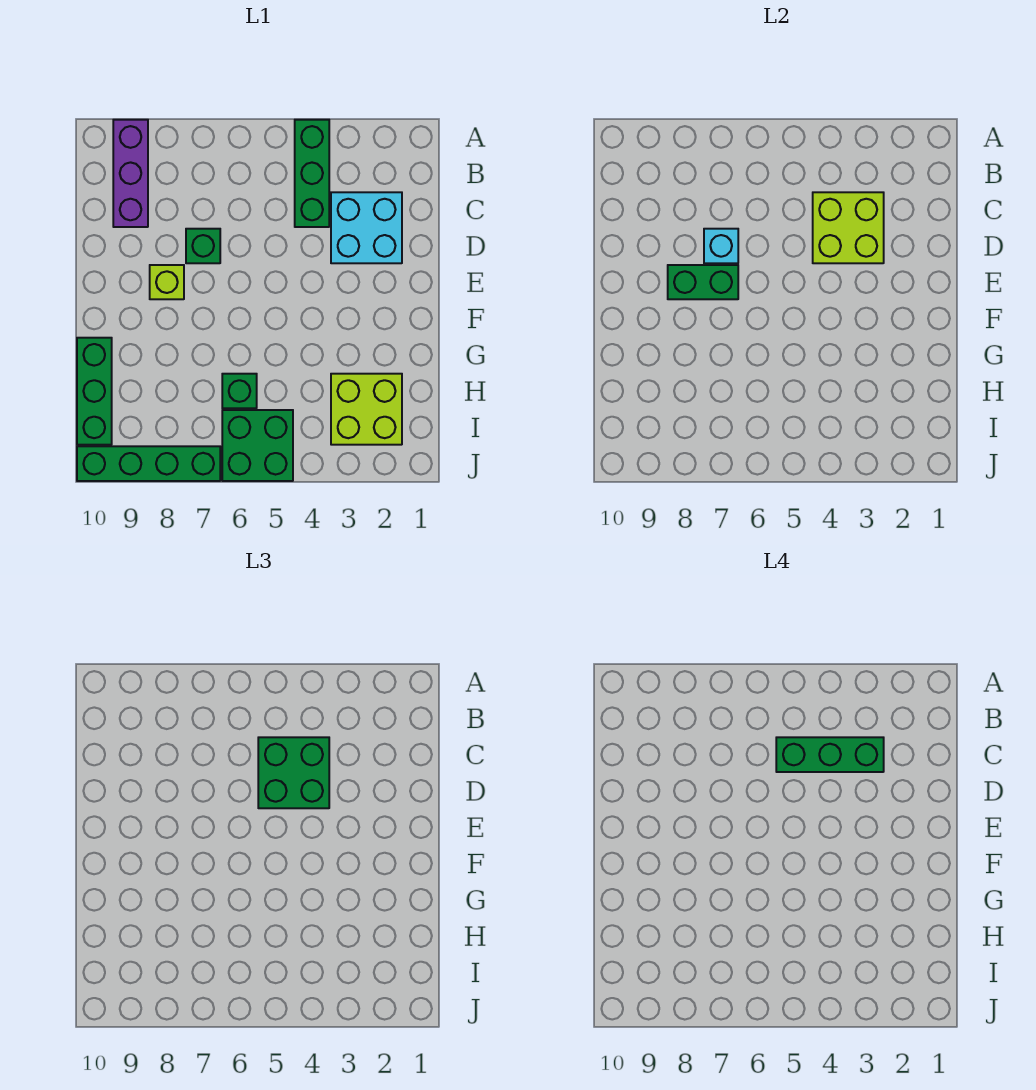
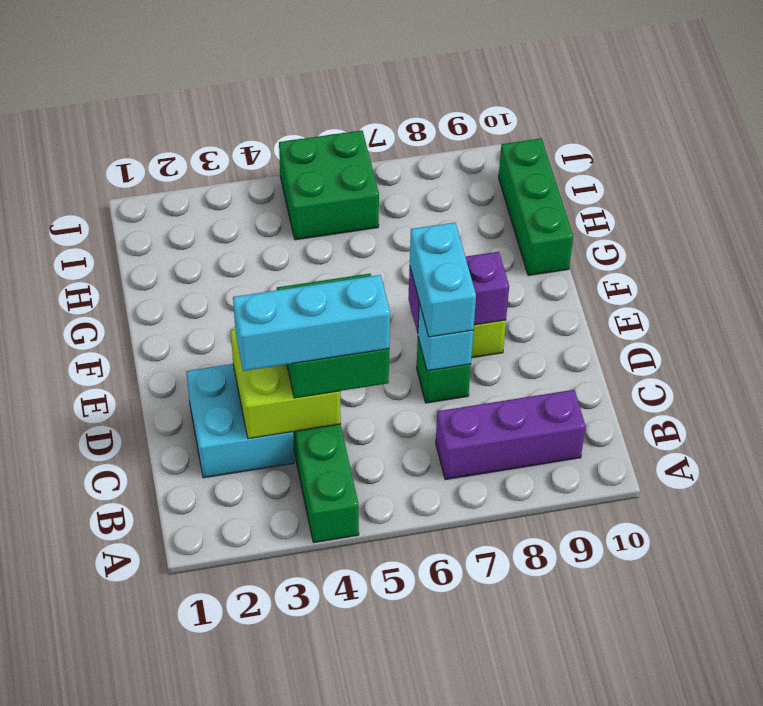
purple brick A9:C9 level 1 -> purple brick B7:B9 level 1
green brick C3:C5 level 4 -> cyan brick C3:C5 level 4
none -> cyan brick D7:E7 level 3
green brick E7:E8 level 2 -> purple brick E7:E8 level 2
lime brick H2:I3 level 1 -> none
green brick H6 level 1 -> none
green brick J7:J10 level 1 -> none

